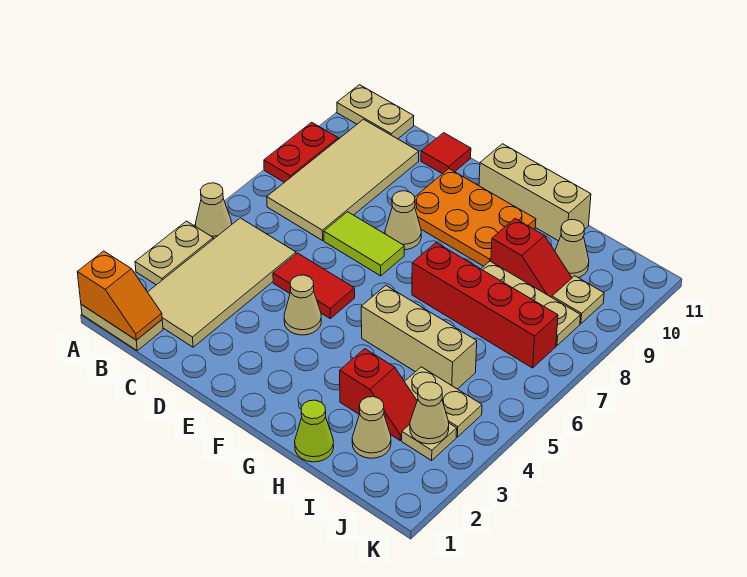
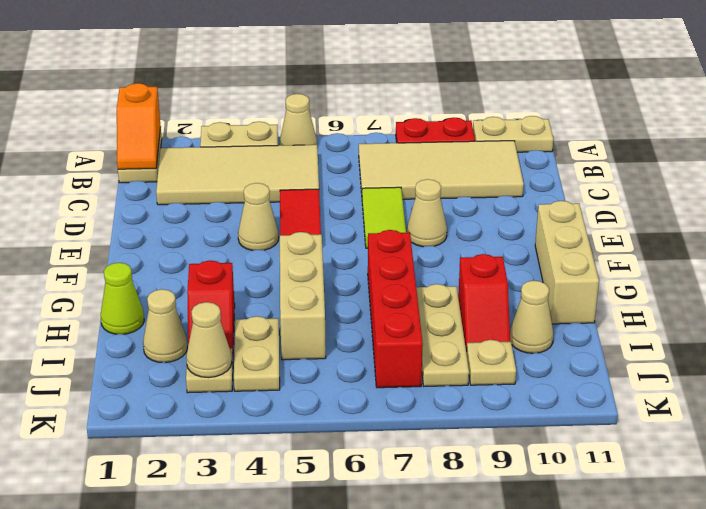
tan plate A11:B11 level 1 -> tan plate A10:A11 level 1
red tile D11 level 1 -> none
orange plate E9:G10 level 1 -> none

